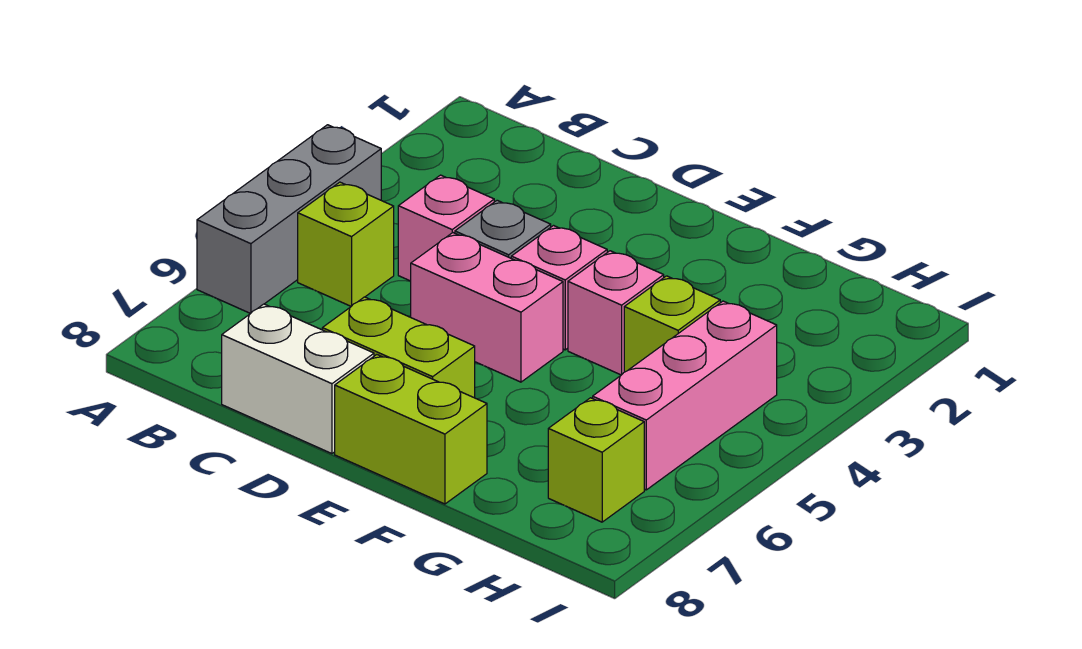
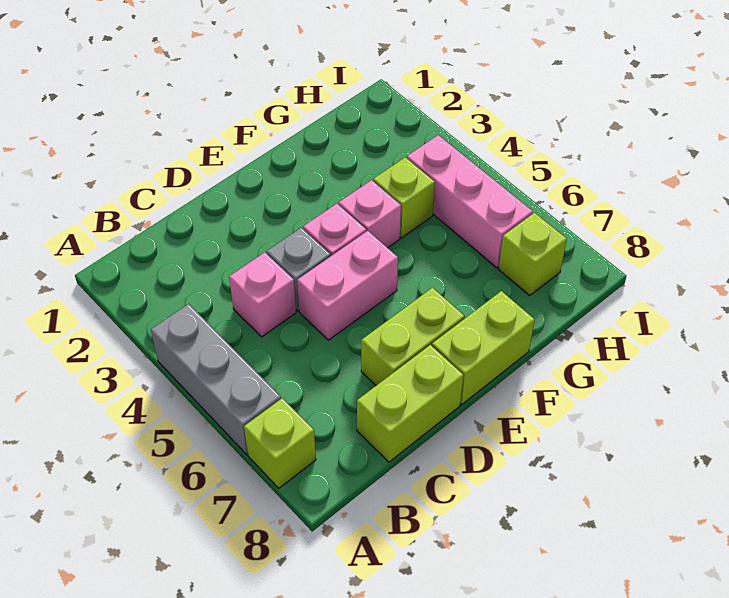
lime brick B5 level 1 -> lime brick A7 level 1
white brick C8:D8 level 1 -> lime brick C8:D8 level 1

